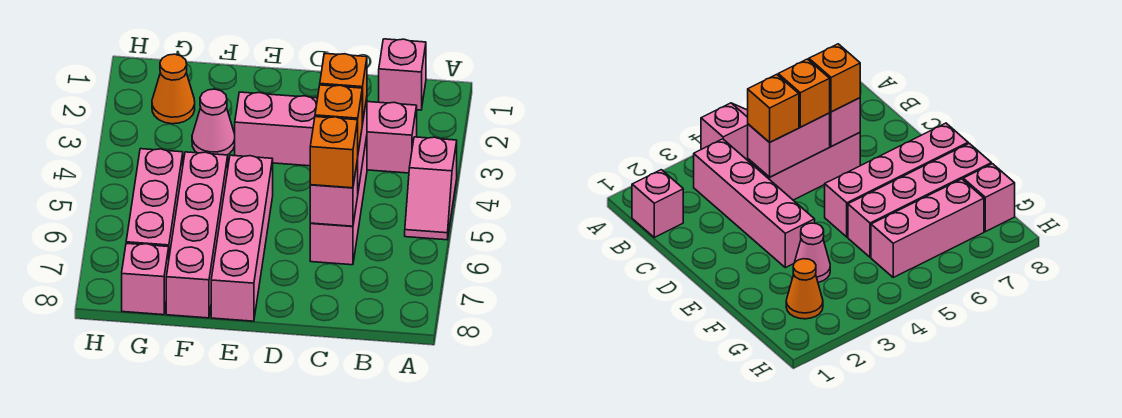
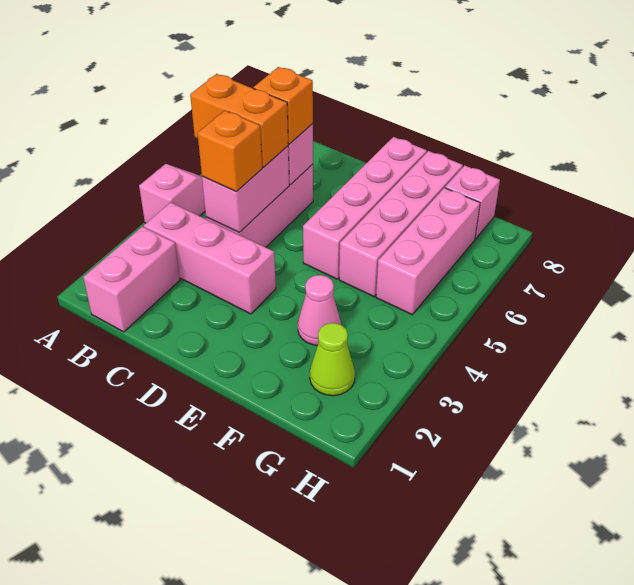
pink brick B1 level 1 -> pink brick B1:B2 level 1
pink brick B3:E3 level 1 -> pink brick B3:D3 level 1
orange brick C5 level 3 -> orange brick B5:C5 level 3
orange cone G2 level 1 -> lime cone G2 level 1

